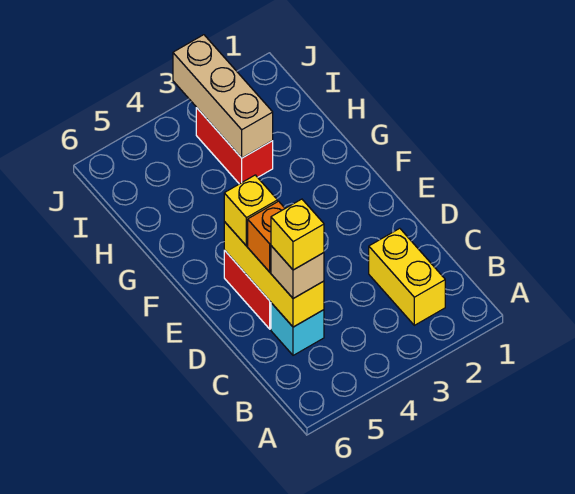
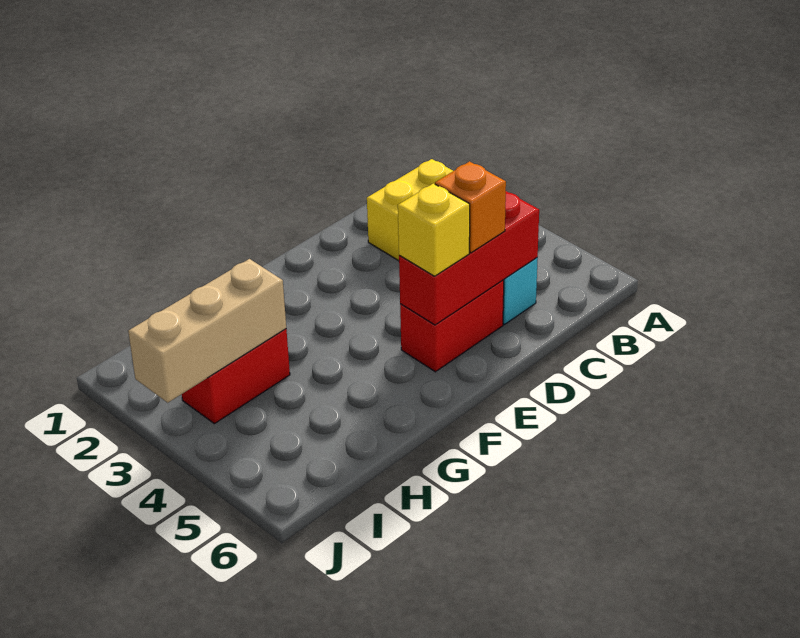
yellow brick C5:E5 level 2 -> red brick C5:E5 level 2
tan brick C5 level 3 -> none
yellow brick C5 level 4 -> none

